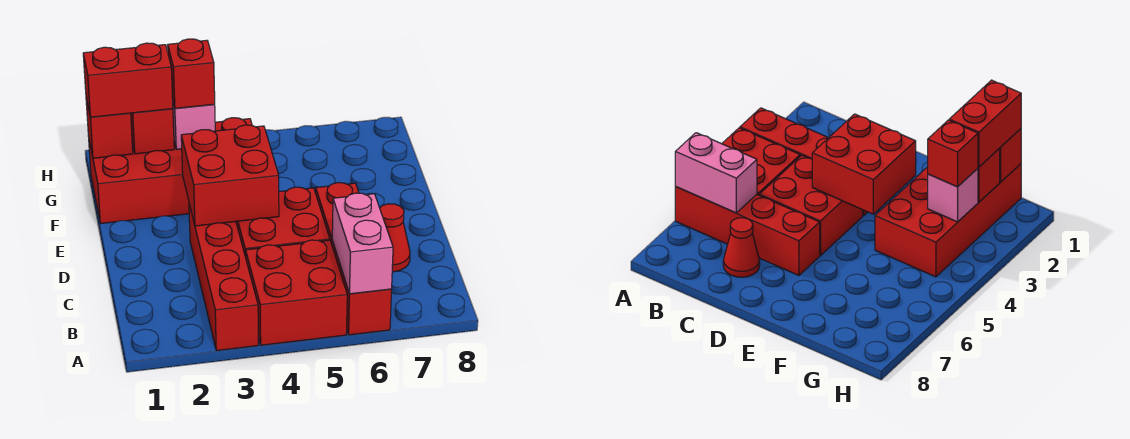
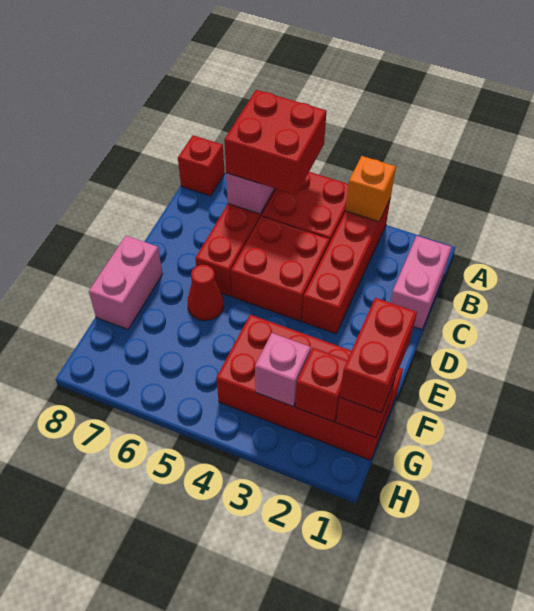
none -> orange brick A3 level 2
none -> pink brick B1:C1 level 1
red cone C7 level 1 -> red cone E6 level 1
red brick D3:E4 level 2 -> red brick A5:B6 level 3
none -> pink brick E8:F8 level 1
red brick G1:G2 level 3 -> red brick F1:G1 level 3
red brick G3 level 3 -> red brick A8 level 1

